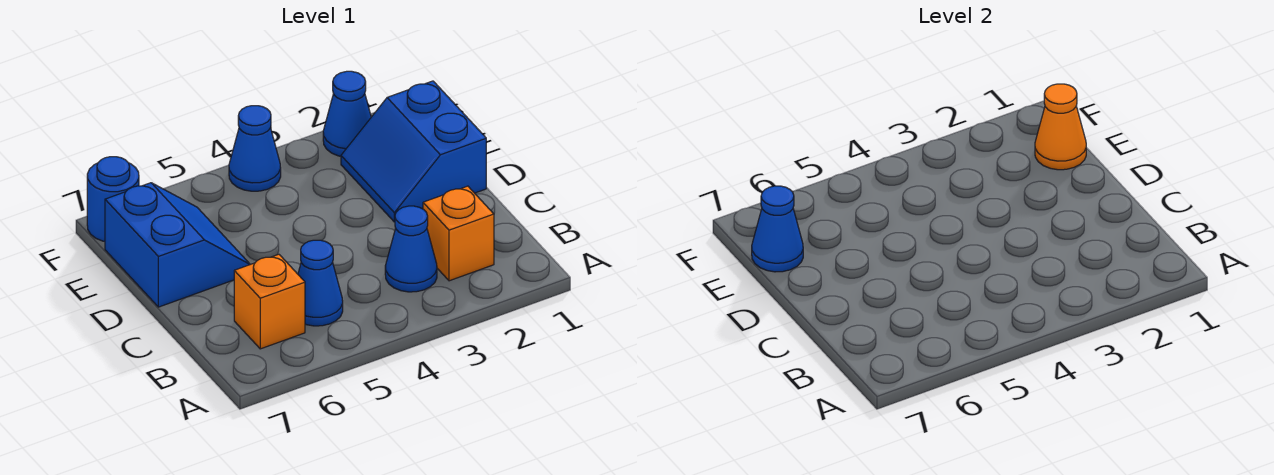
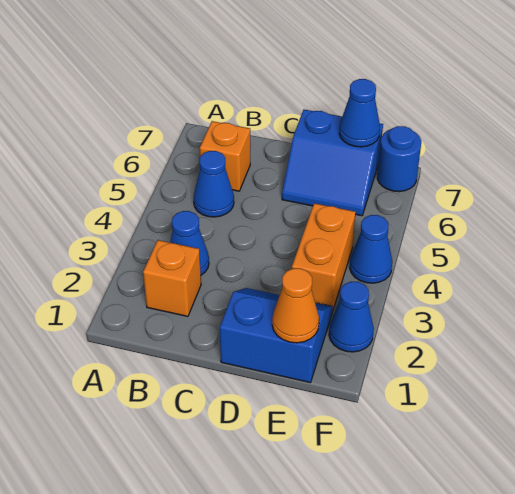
none -> orange brick E3:E4 level 1

